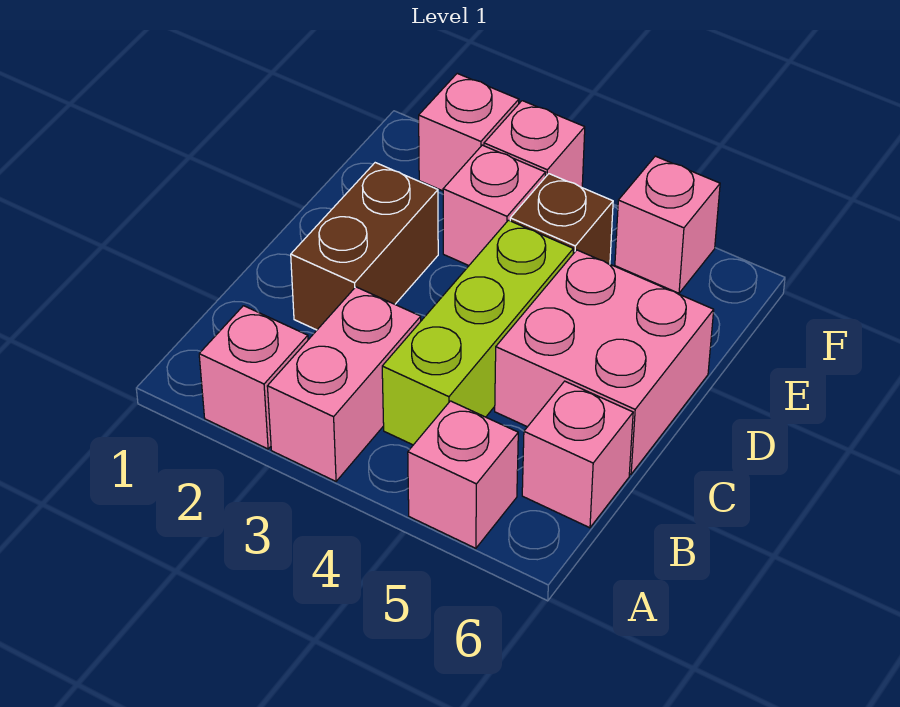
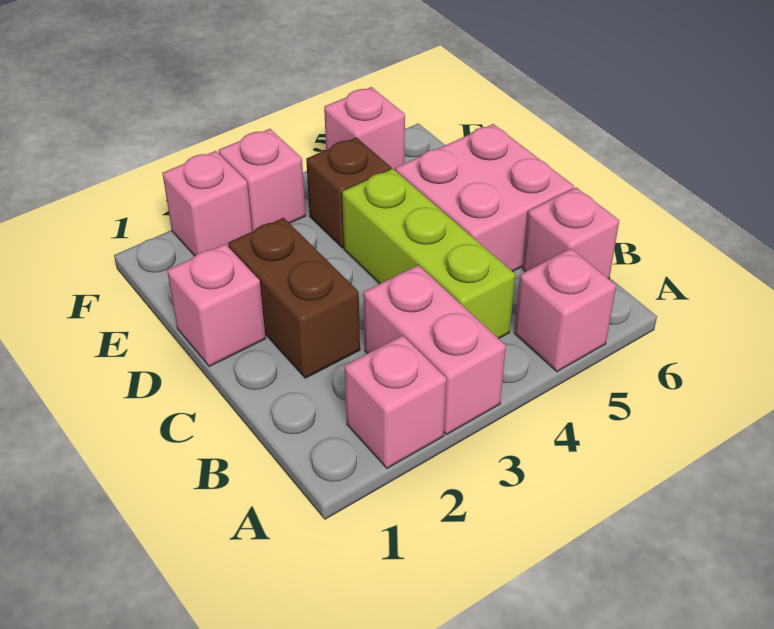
pink brick E3 level 1 -> pink brick D1 level 1

